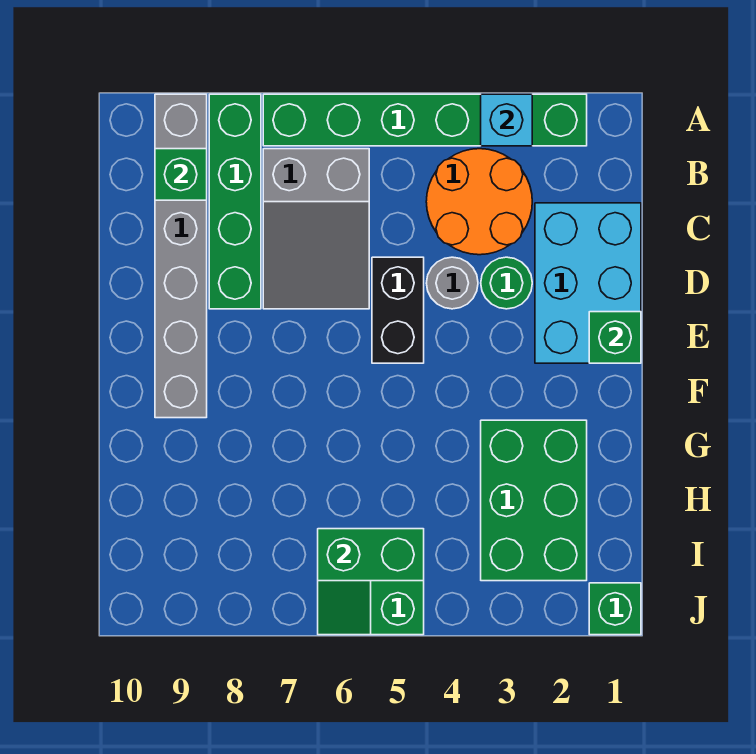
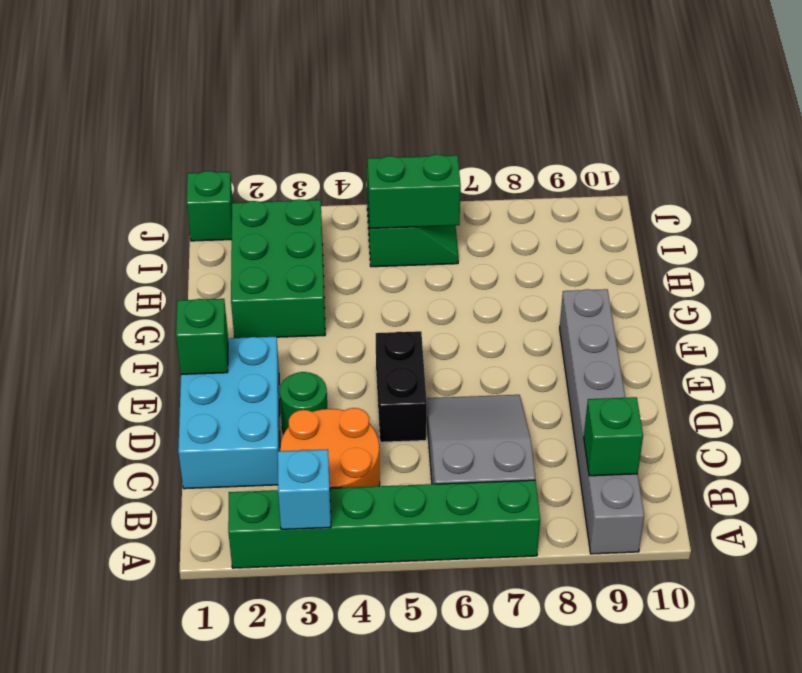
green brick A8:D8 level 1 -> none
grey round brick D4 level 1 -> none

